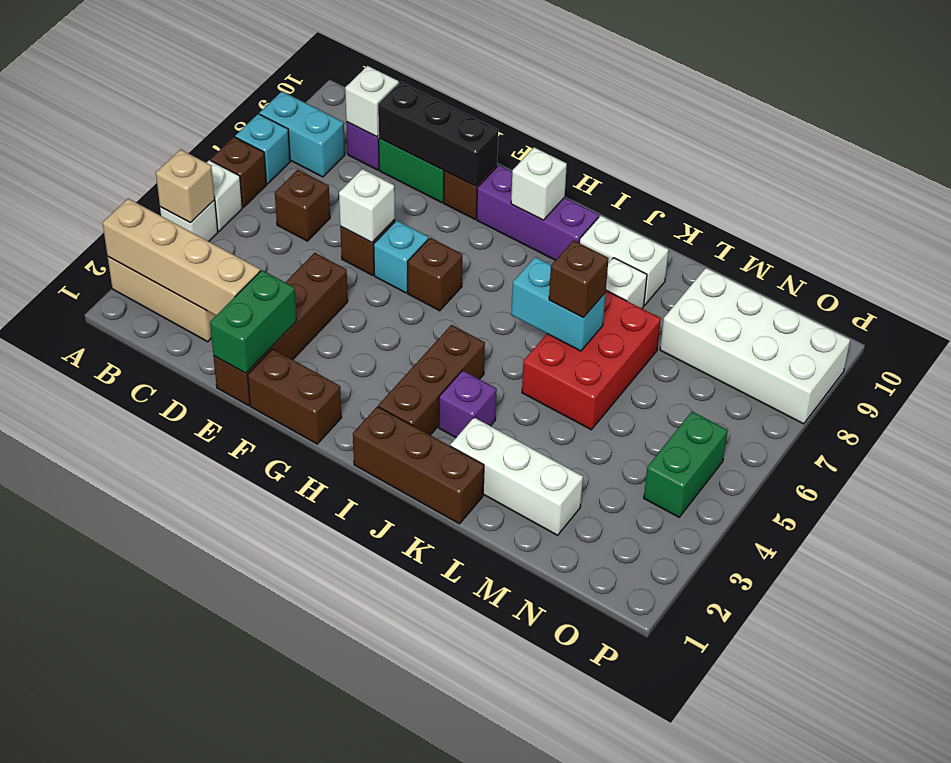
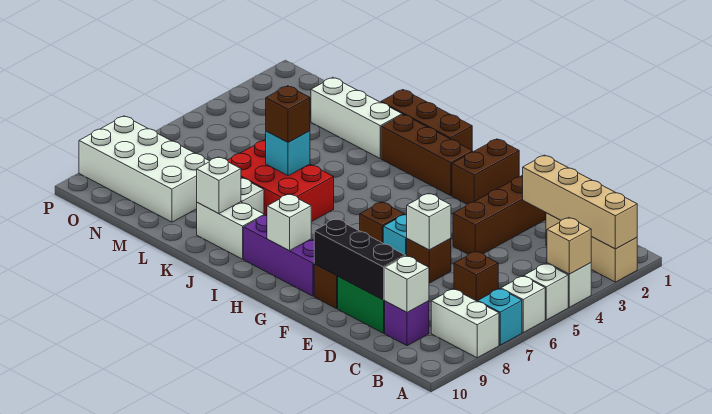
brown brick A6 level 1 -> white brick A6 level 1
cyan brick A8:B8 level 1 -> white brick A8:B8 level 1
green brick E1:E2 level 2 -> none
brown brick F1:G1 level 1 -> brown brick G1:G2 level 1
brown brick I2:I4 level 1 -> brown brick H2:J2 level 1
purple brick J3 level 1 -> none
cyan brick J6:K6 level 2 -> cyan brick K6 level 2
red brick K5:L7 level 1 -> red brick J6:L7 level 1
none -> white brick K9 level 2
green brick O4:O5 level 1 -> none

